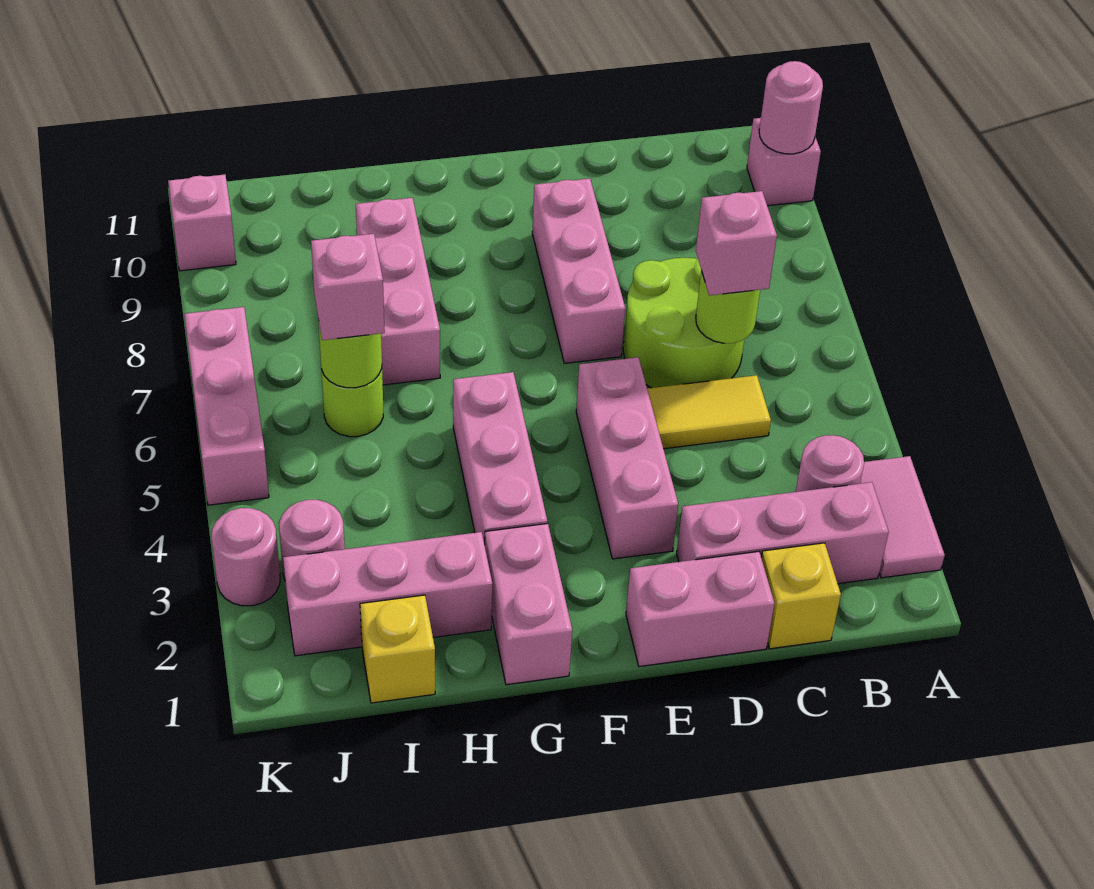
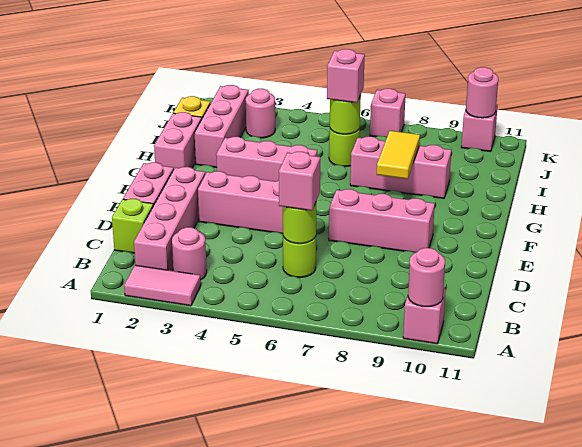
pink brick B2:D2 level 1 -> pink brick B2:E2 level 1
yellow brick C1 level 1 -> lime brick C1 level 1
yellow tile C5:D5 level 1 -> yellow tile G8:H8 level 2
lime round brick C6:D7 level 1 -> lime round brick C6 level 1
pink brick G1:G2 level 1 -> pink brick G1:H1 level 1
pink round brick K3 level 1 -> pink round brick K10 level 2
pink brick K5:K7 level 1 -> pink brick K7 level 1

